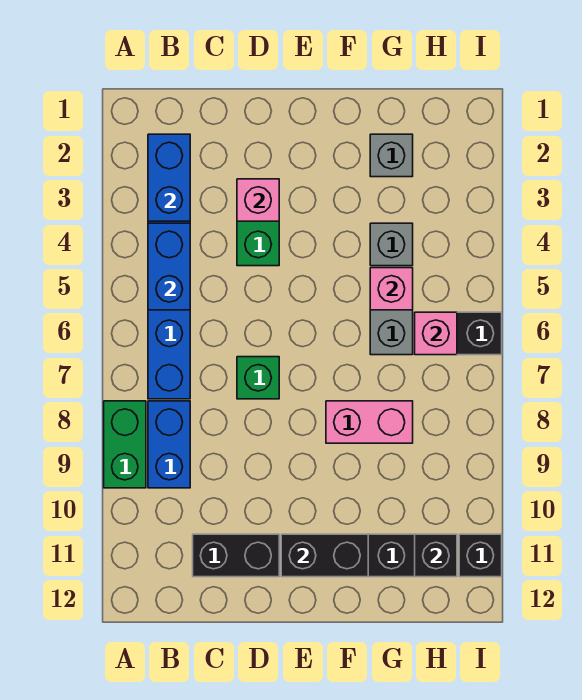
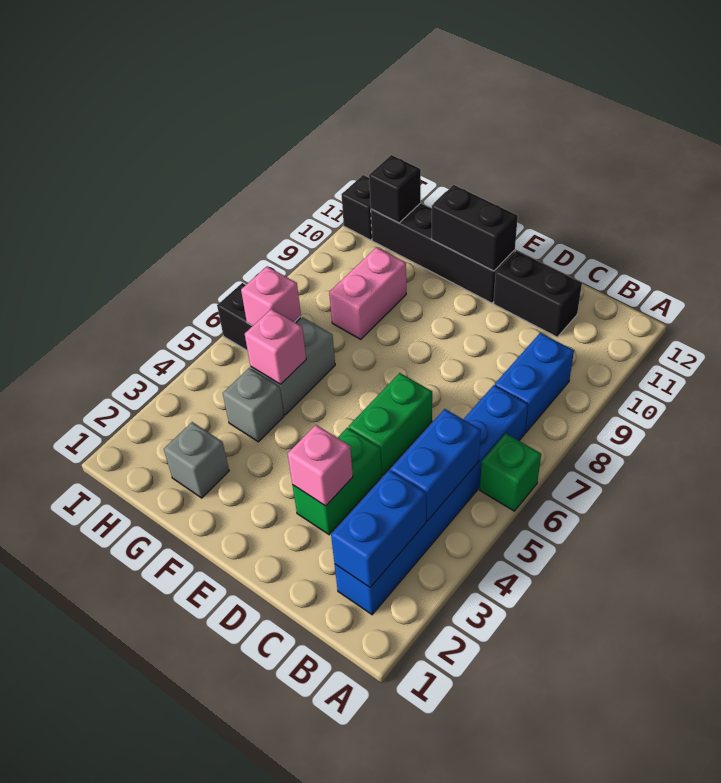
green brick A8:A9 level 1 -> green brick D5:D6 level 1
green brick D7 level 1 -> green brick A6 level 1
pink brick F8:G8 level 1 -> pink brick G8:G9 level 1

